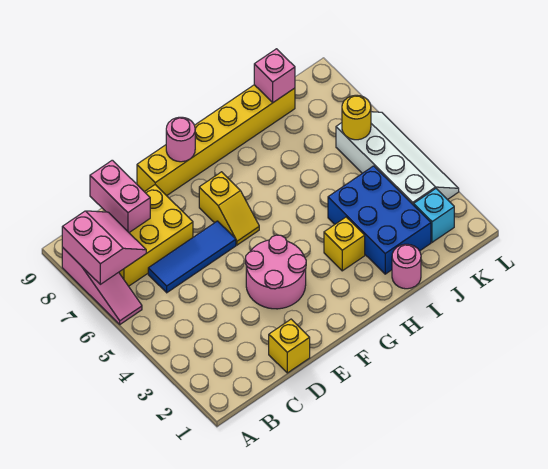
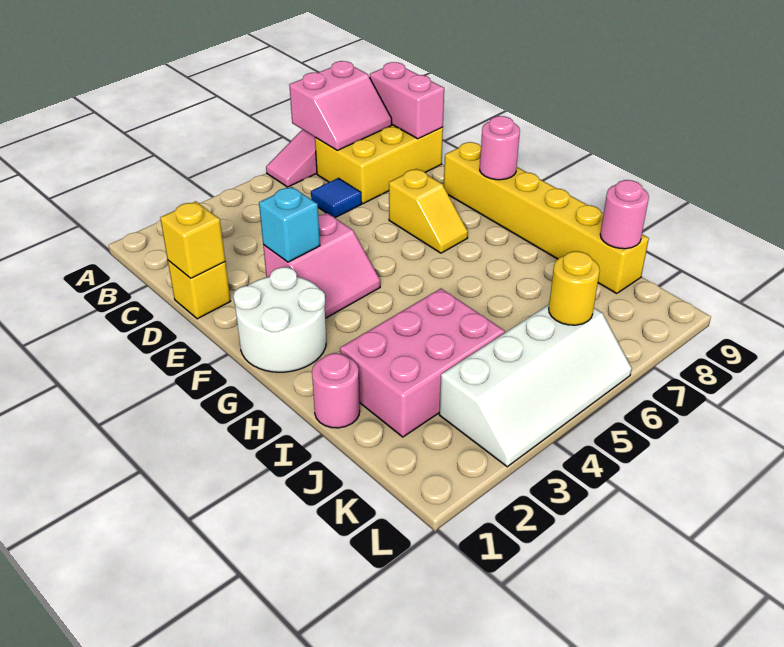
yellow brick B7:D8 level 1 -> yellow brick B7:C9 level 1
blue tile C6:E6 level 1 -> blue tile C6 level 1
pink brick C8:C9 level 2 -> pink brick B9:C9 level 2
pink round brick E3:F4 level 1 -> pink slope E3:F4 level 1 top E
none -> white round brick F1:G2 level 1
yellow slope F6:F7 level 1 top 7 -> yellow slope E7:F7 level 1 top E
yellow brick H3 level 1 -> yellow brick D1 level 2
blue brick I2:J4 level 1 -> pink brick I2:J4 level 1
pink brick J9 level 2 -> pink round brick J9 level 2
cyan brick K2 level 1 -> cyan brick E3 level 2

